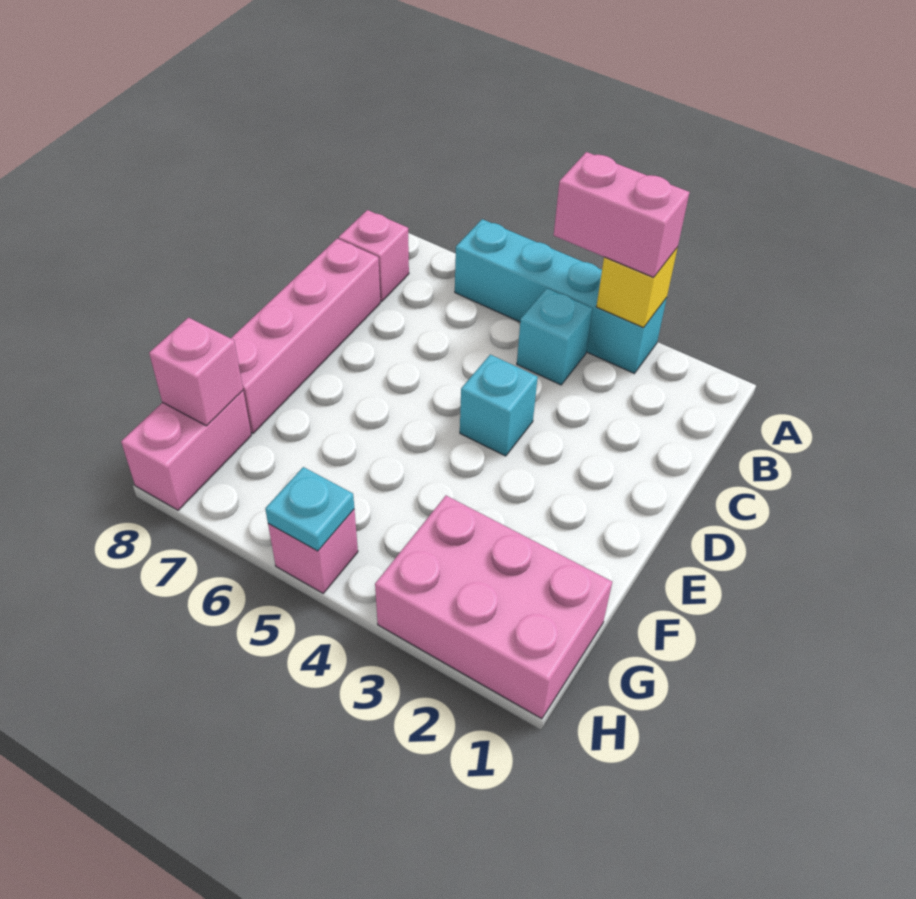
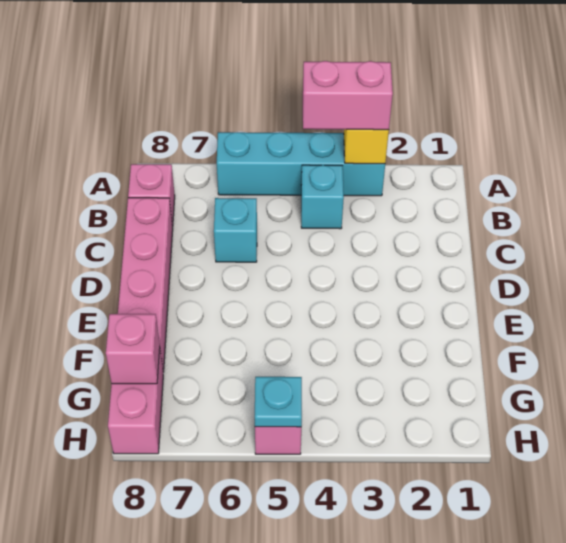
cyan brick D4 level 1 -> cyan brick C6 level 1
pink brick G1:H3 level 1 -> none

